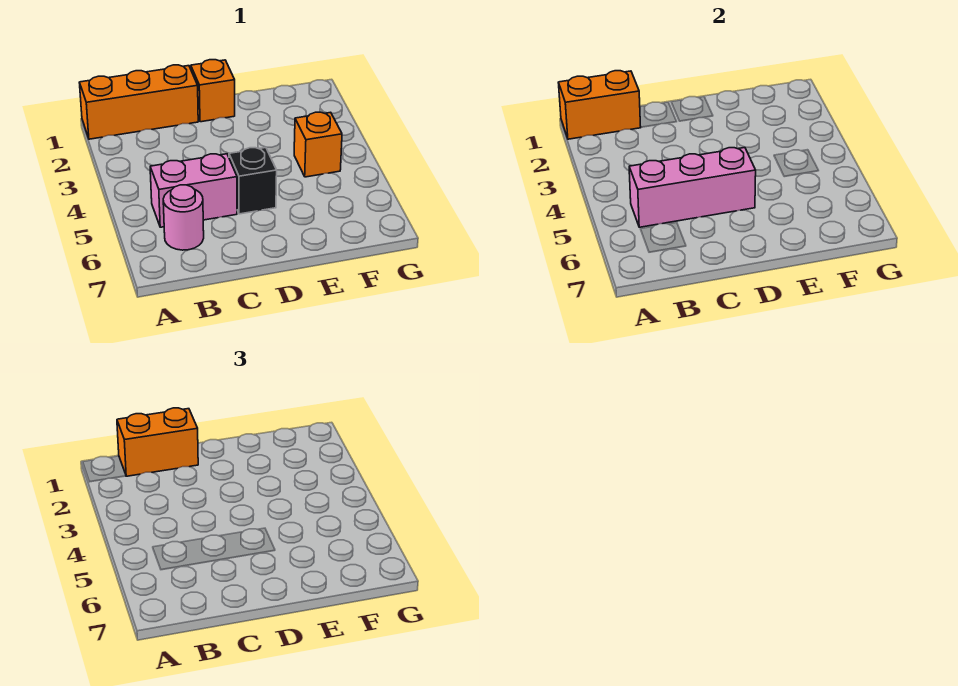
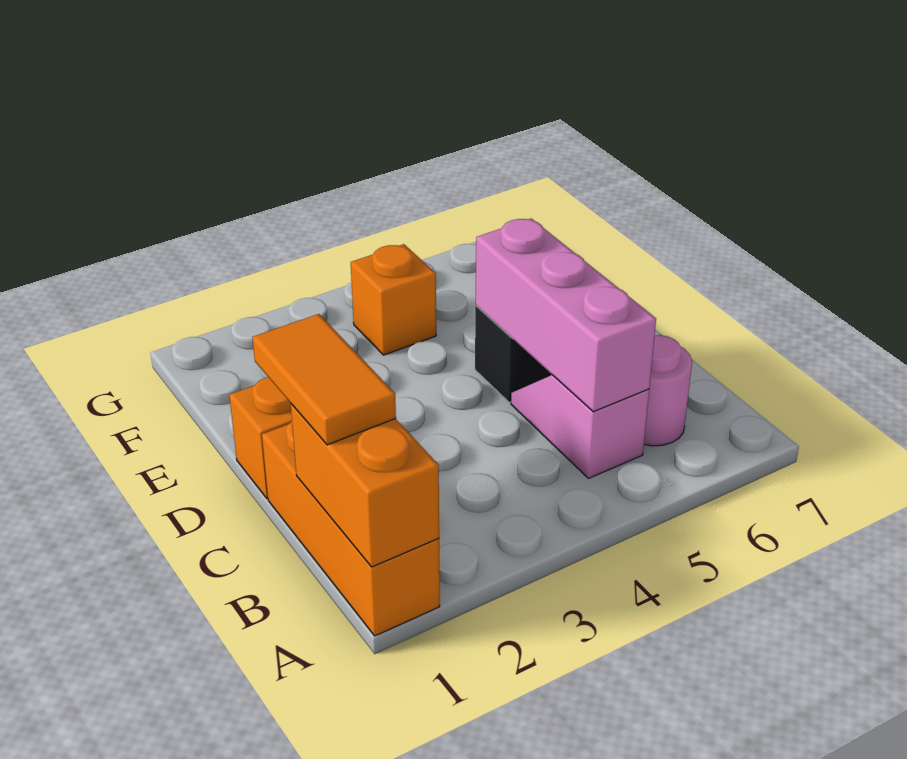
orange brick B1:C1 level 3 -> orange tile B1:C1 level 3
pink brick B5:C5 level 1 -> pink slope B5:C5 level 1 top B

